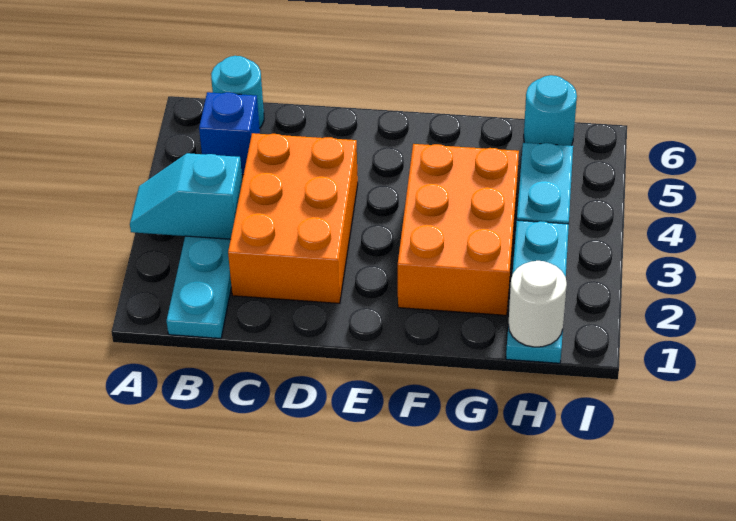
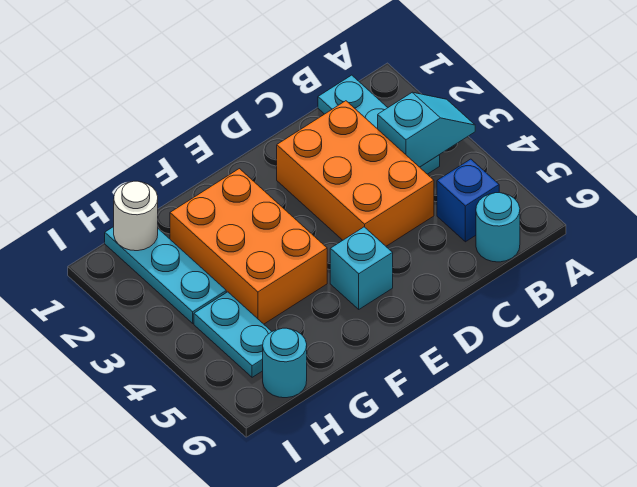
none -> cyan brick E5 level 1

